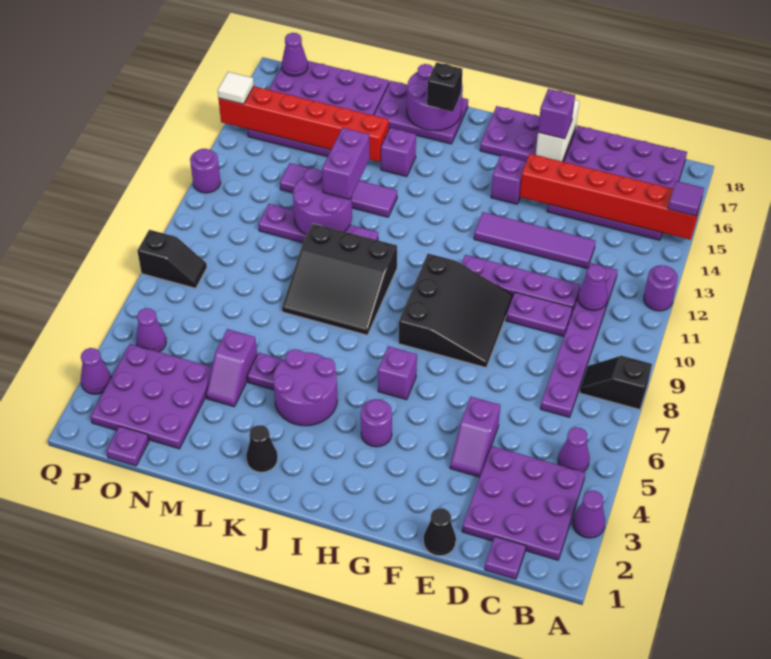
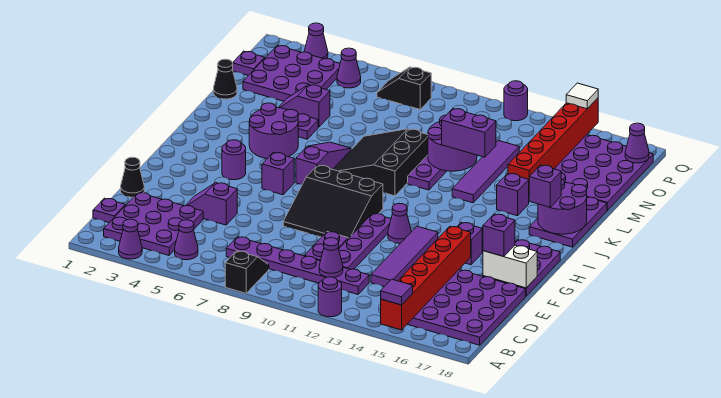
none -> purple cone G12 level 1
none -> purple slope I7:K7 level 1 top I
black brick J17 level 3 -> purple brick J17 level 3
black cone K2 level 1 -> black cone M1 level 1
black slope P8:Q8 level 1 top Q -> black slope P7:P8 level 1 top 8

